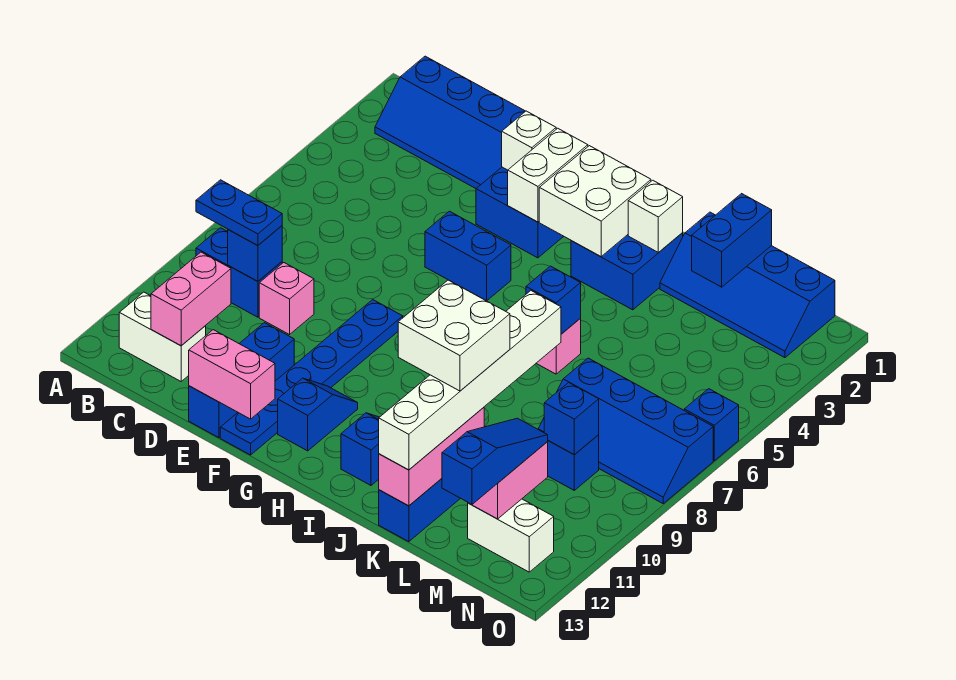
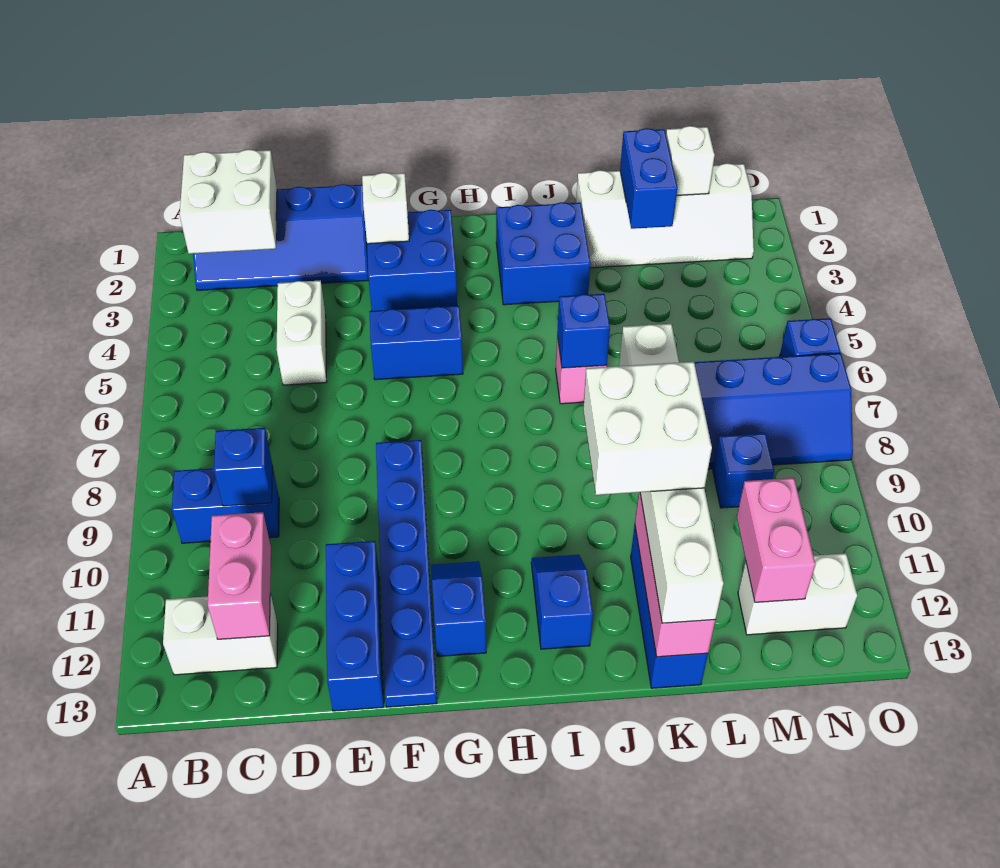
blue plate B9:C9 level 3 -> none
pink brick D9 level 1 -> none
pink brick E13:F13 level 2 -> none
white brick G2:G3 level 2 -> white brick D4:D5 level 1
white brick H2:I3 level 2 -> white brick B1:C2 level 2
white brick J2 level 2 -> white brick M1 level 2
blue slope K1:N2 level 1 top 1 -> white slope K1:N2 level 1 top 1
blue brick M9 level 2 -> none
blue slope M11:M13 level 3 top 13 -> none

